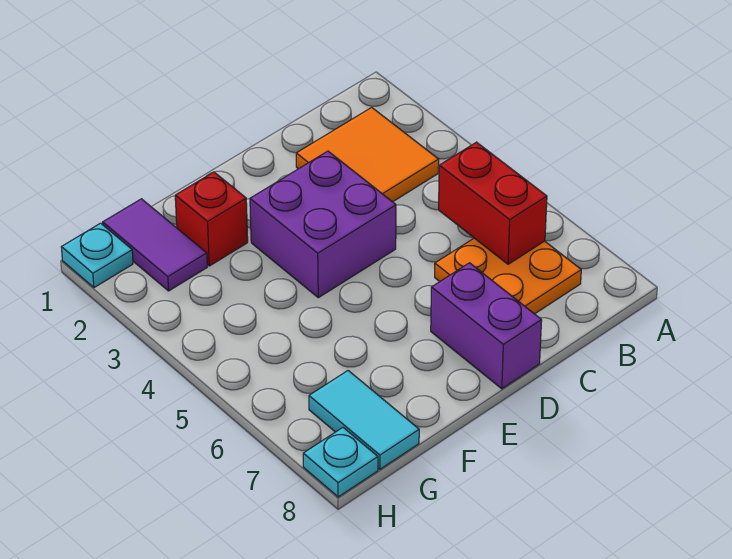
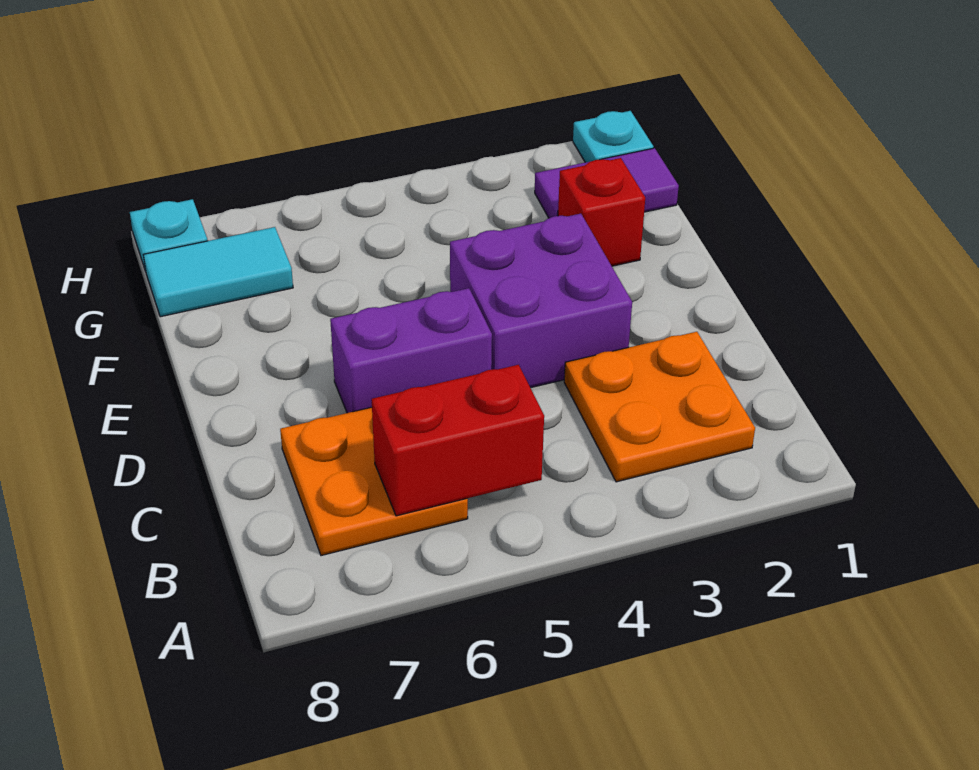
orange tile B2:C3 level 1 -> orange plate B2:C3 level 1
purple brick D7:D8 level 1 -> purple brick D5:D6 level 1

